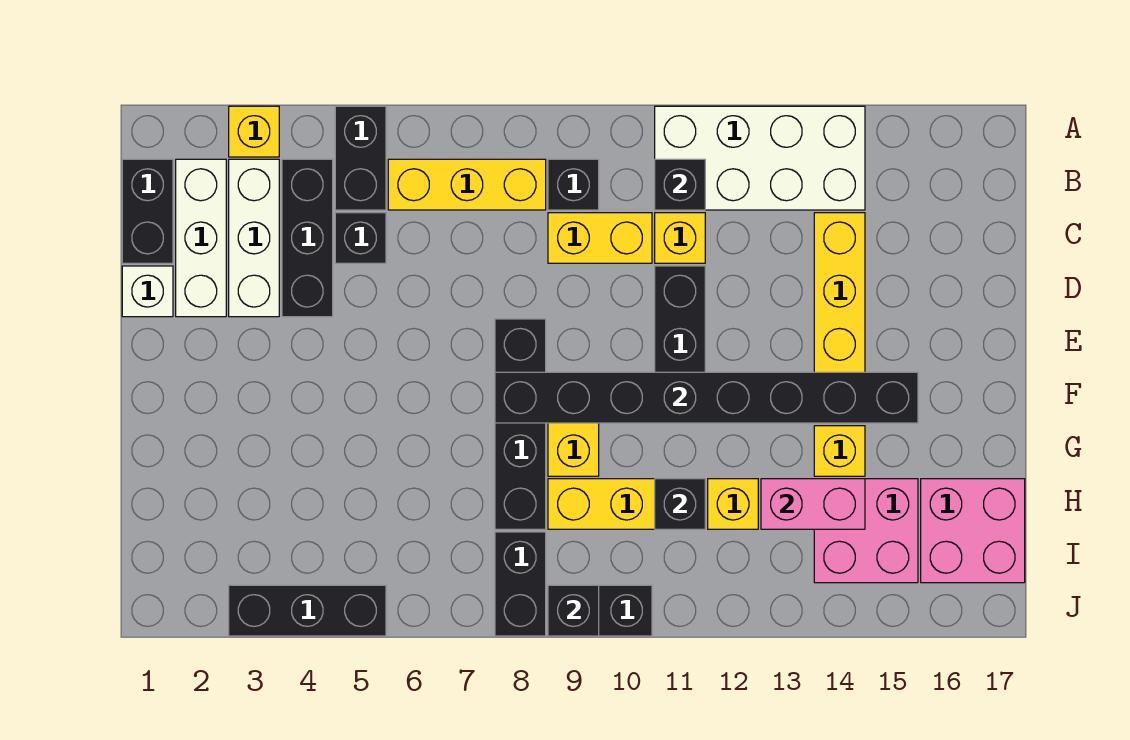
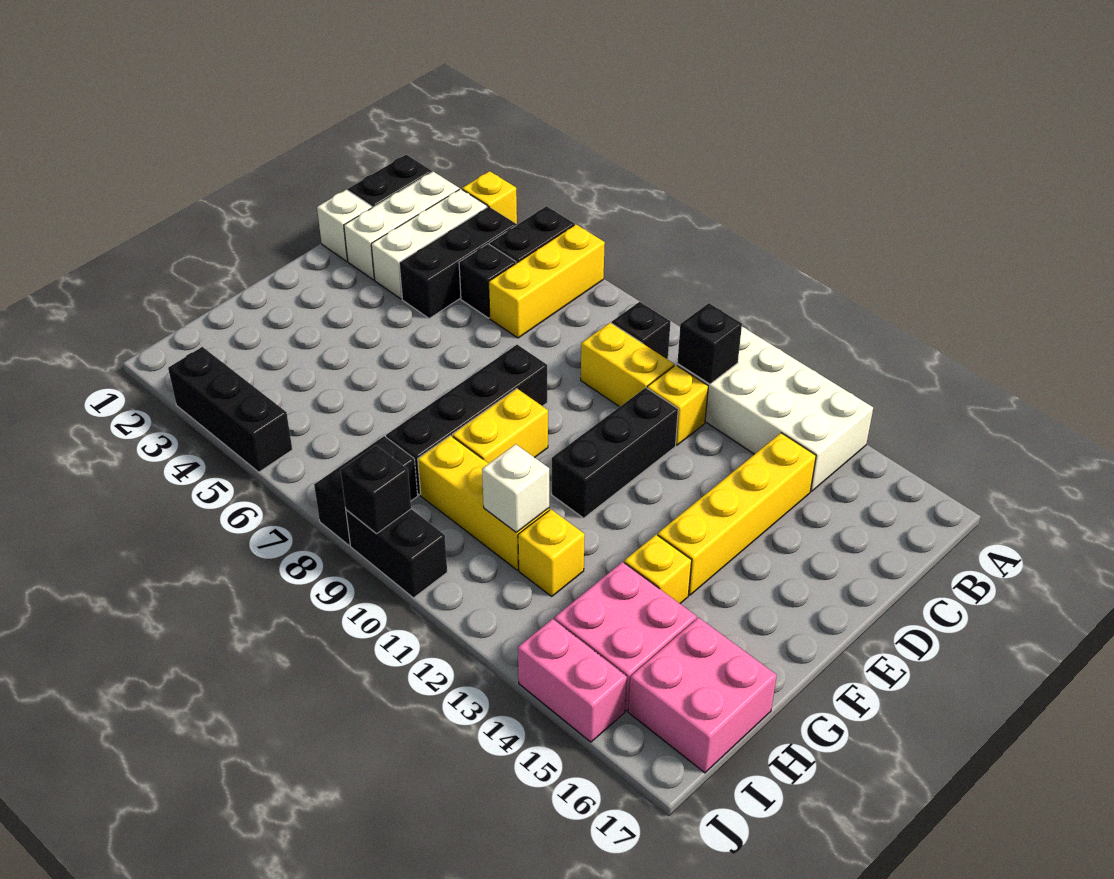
yellow brick B6:B8 level 1 -> yellow brick A6:C6 level 1
black brick F8:F15 level 2 -> none
black brick H11 level 2 -> white brick H11 level 2
pink brick H13:H14 level 2 -> pink brick J14:J15 level 1

